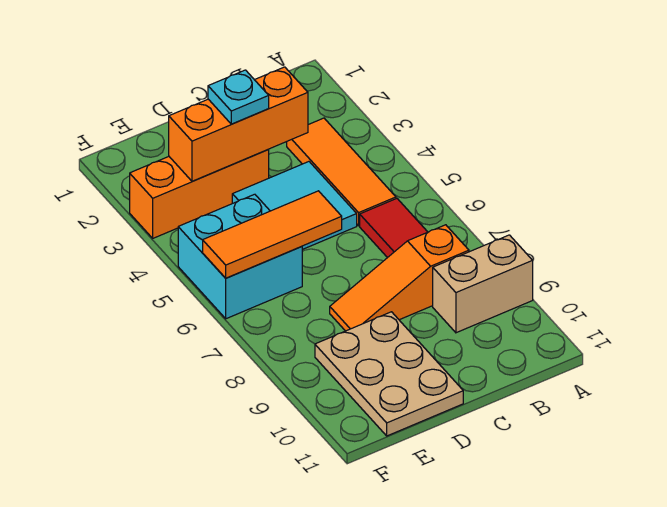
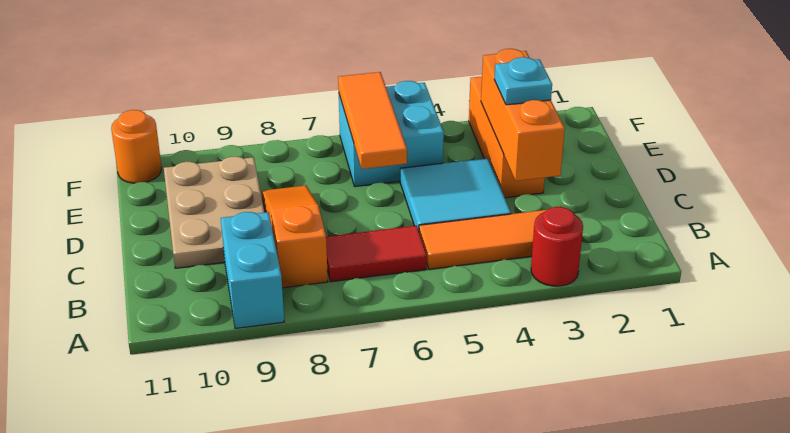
none -> red round brick A3 level 1
tan brick A9:B9 level 1 -> cyan brick A9:B9 level 1
tan plate D9:E11 level 1 -> tan plate C9:E10 level 1
none -> orange round brick F11 level 1

